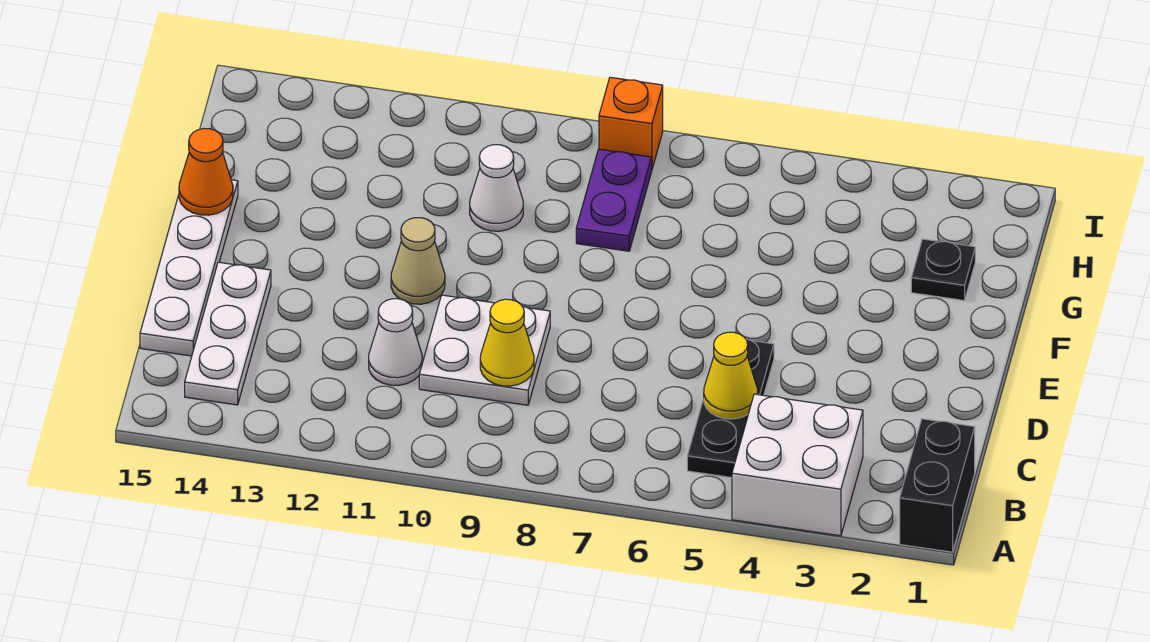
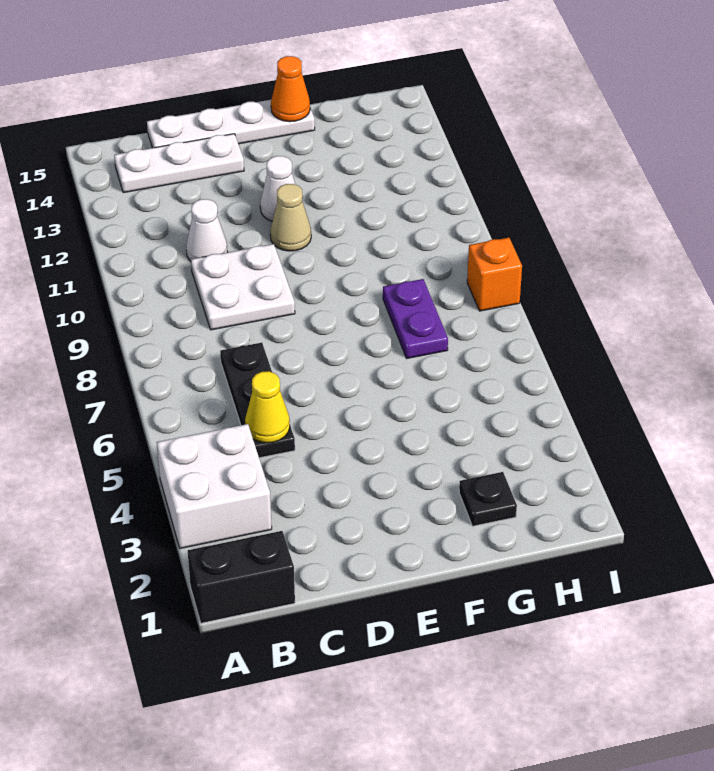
black plate B5:D5 level 1 -> black plate C5:C7 level 1
yellow cone C9 level 2 -> none
purple plate G8:H8 level 1 -> purple plate G7:G8 level 1
white cone G10 level 1 -> white cone E12 level 1

